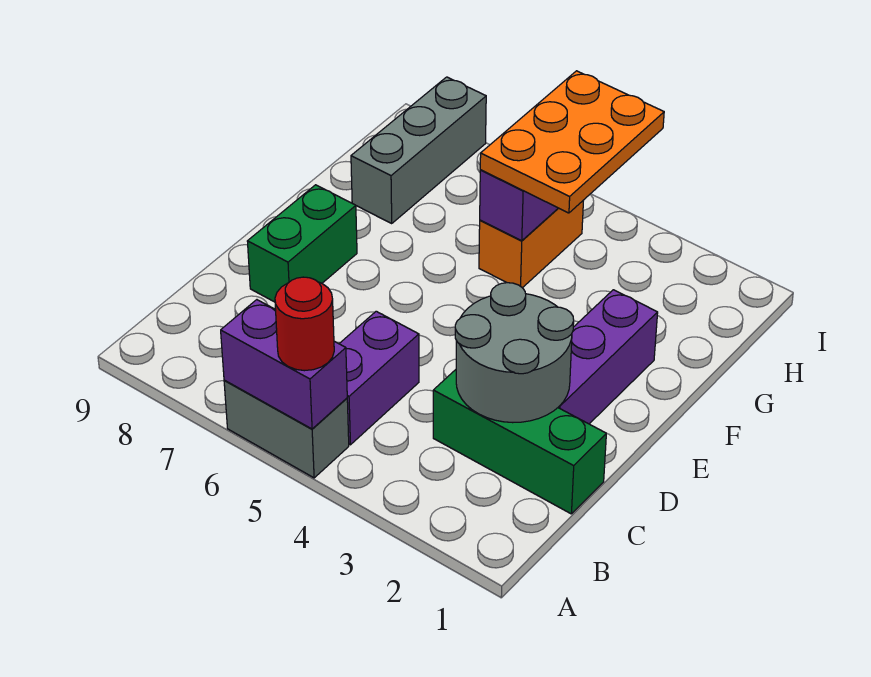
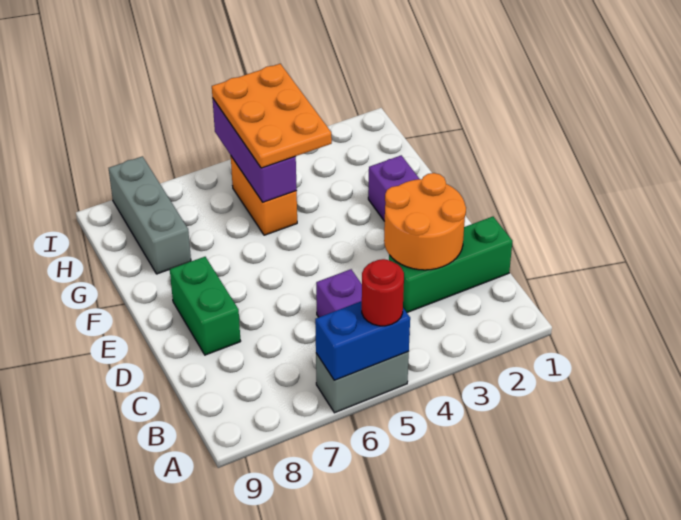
purple brick A5:A6 level 2 -> blue brick A5:A6 level 2
grey round brick C2:D3 level 2 -> orange round brick C2:D3 level 2

